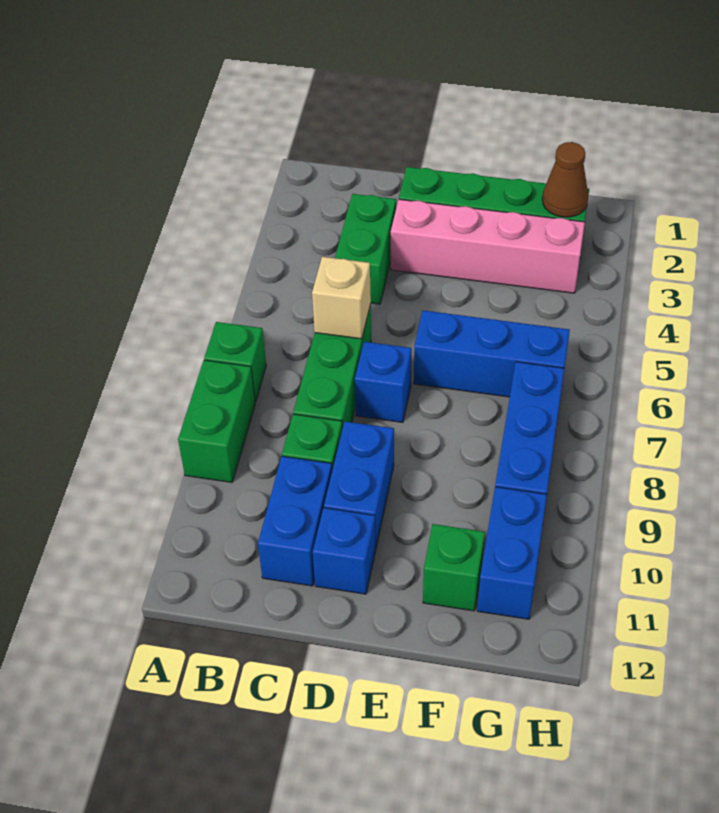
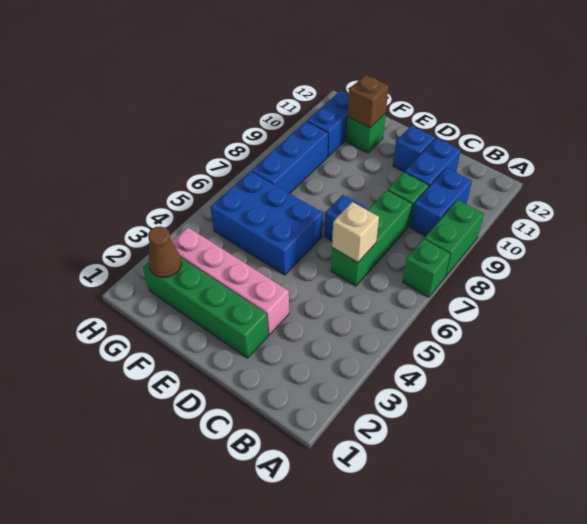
green brick C3:C4 level 1 -> none
blue brick D9:D10 level 1 -> blue brick B9:B10 level 1
blue brick E6:G6 level 1 -> blue brick E5:G6 level 1
none -> brown brick F11 level 2

